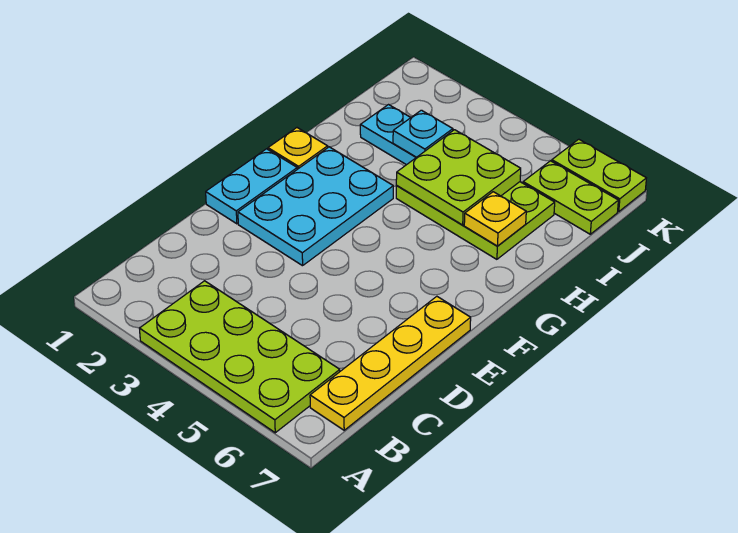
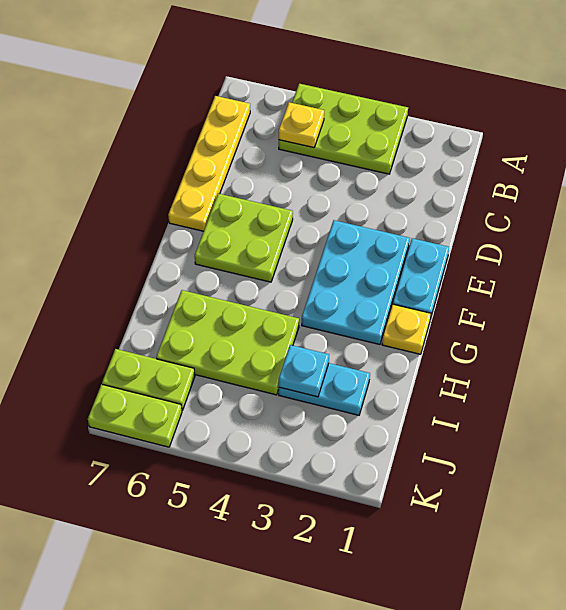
lime plate A3:B6 level 1 -> lime plate A3:B5 level 1
lime plate H4:I5 level 2 -> lime plate E5:F6 level 1
yellow plate H6 level 2 -> yellow plate B5 level 2

